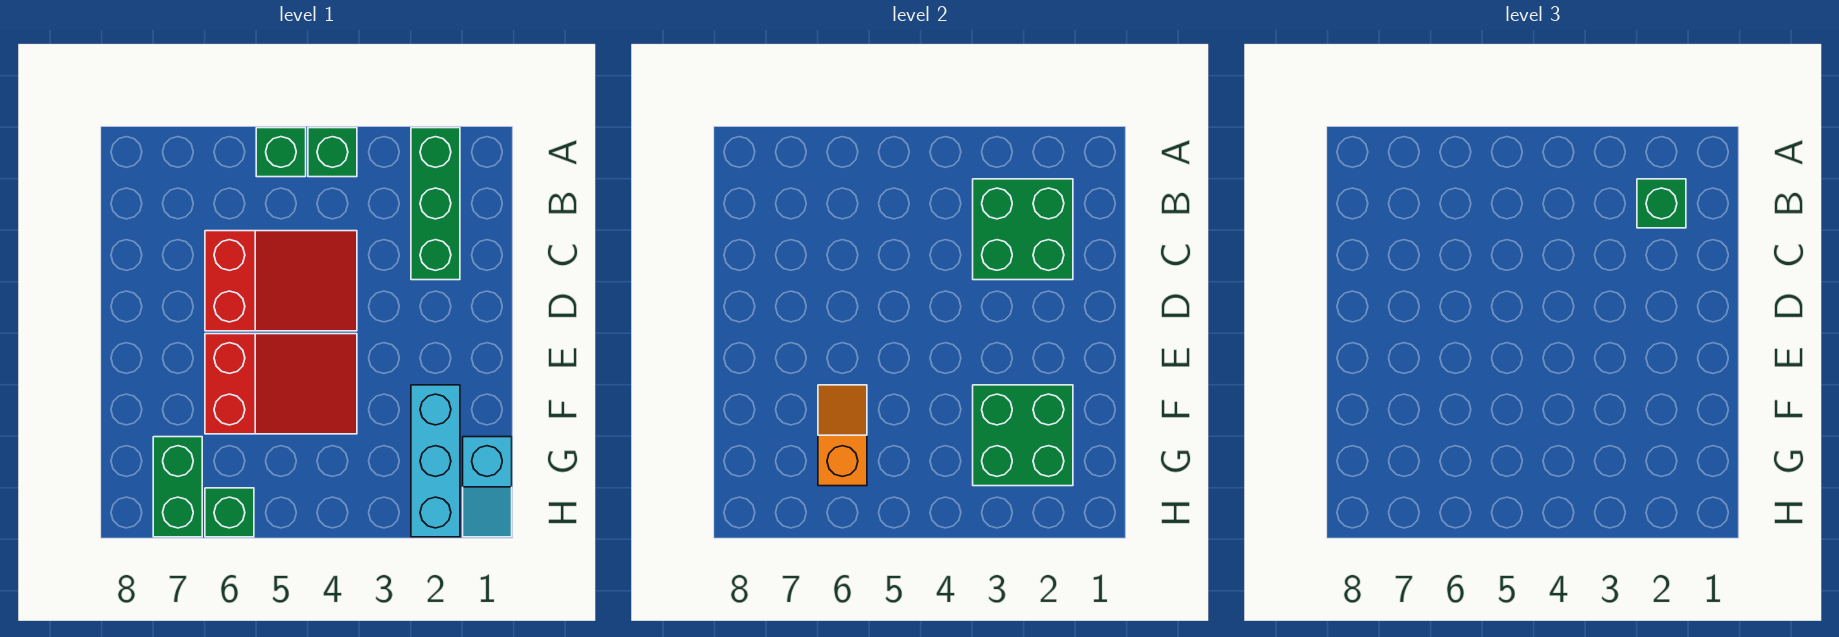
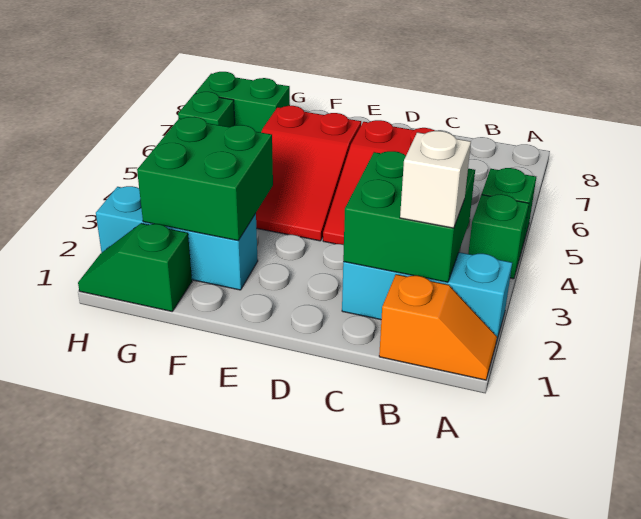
green brick A2:C2 level 1 -> cyan brick A2:C2 level 1
green brick B2 level 3 -> white brick B2 level 3
orange slope F6:G6 level 2 top G -> orange slope A1:B1 level 1 top B
cyan slope G1:H1 level 1 top G -> green slope G1:H1 level 1 top G

